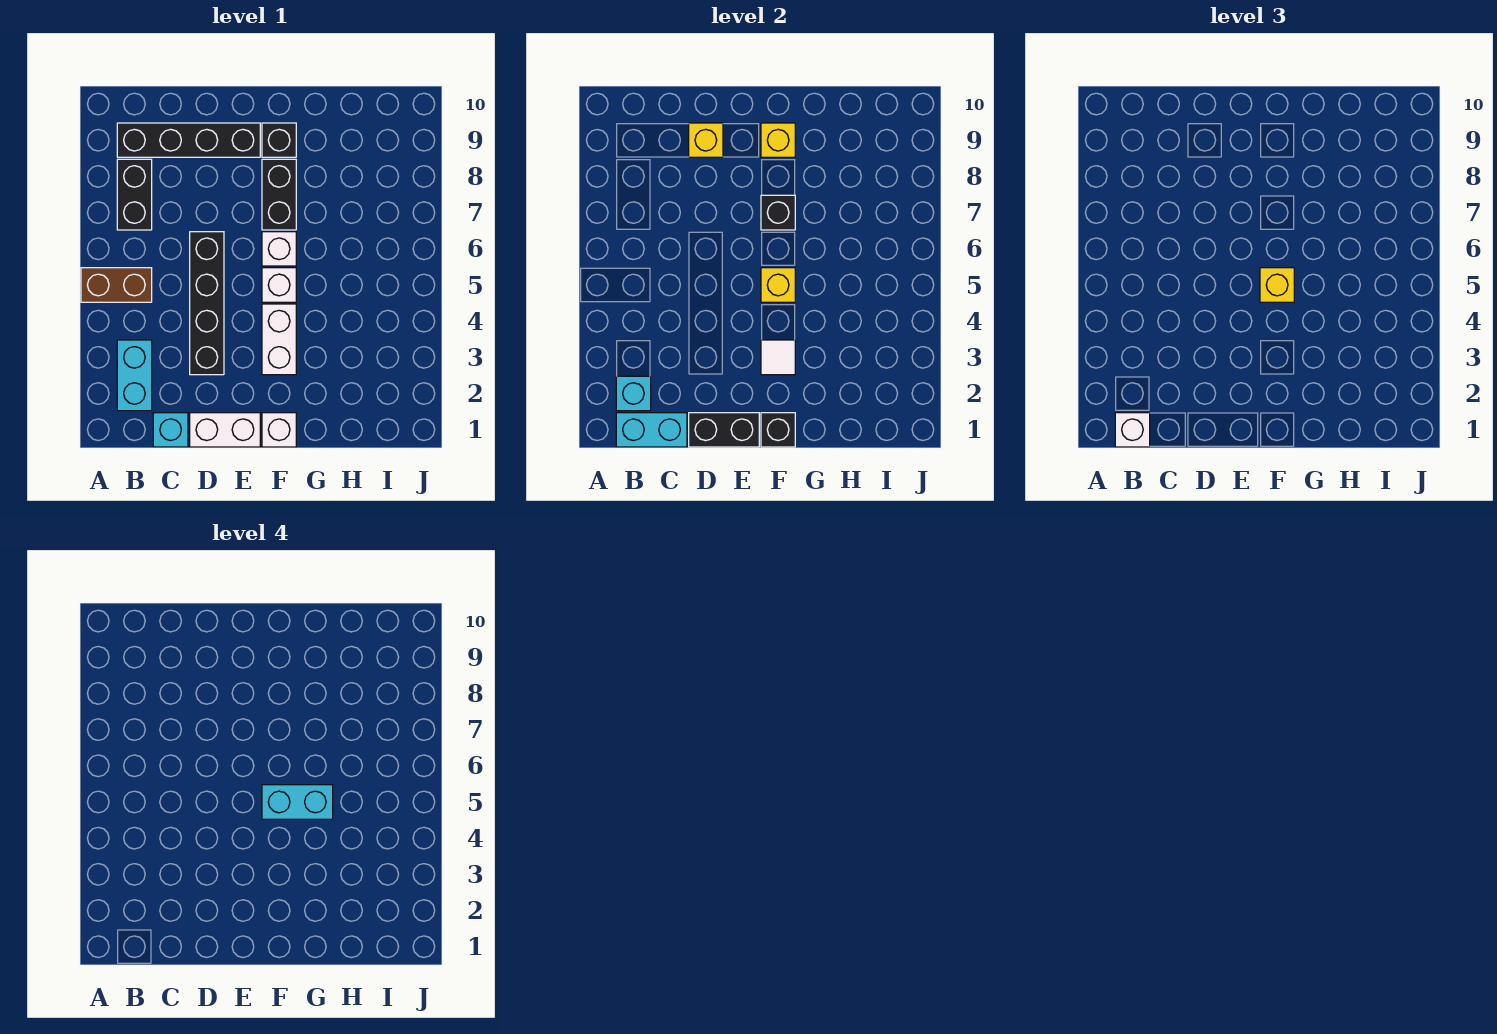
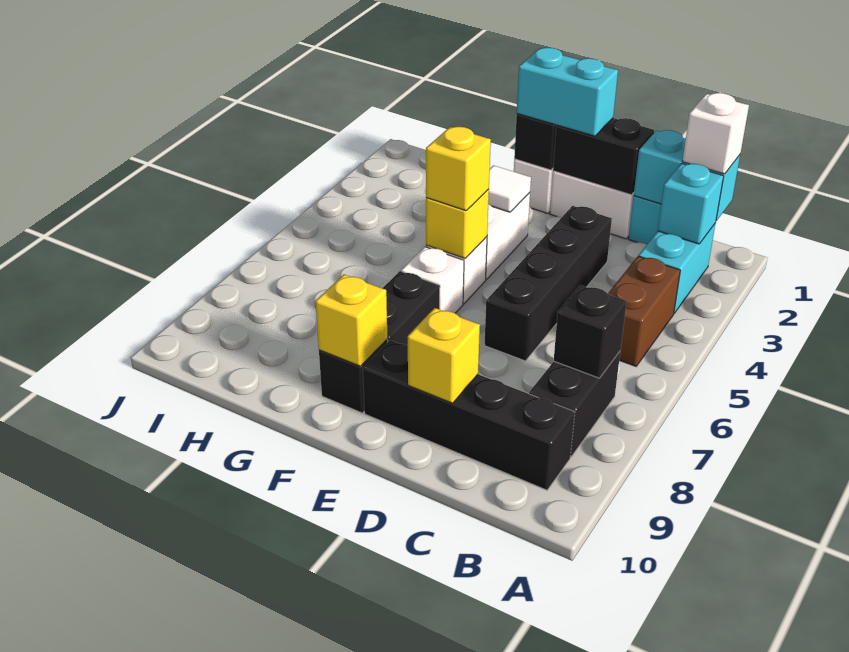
brown brick A5:B5 level 1 -> brown brick B4:B5 level 1
cyan brick F5:G5 level 4 -> cyan brick E1:F1 level 3
black brick F7 level 2 -> black brick B7 level 2

